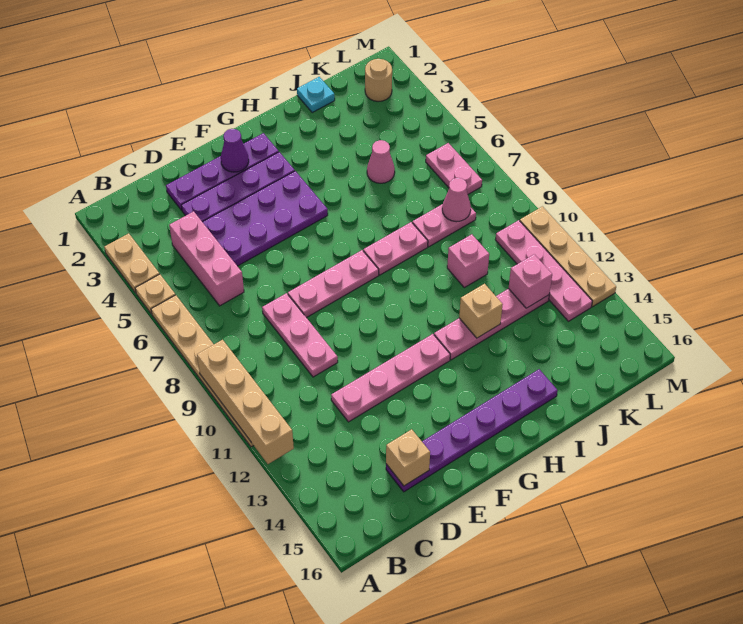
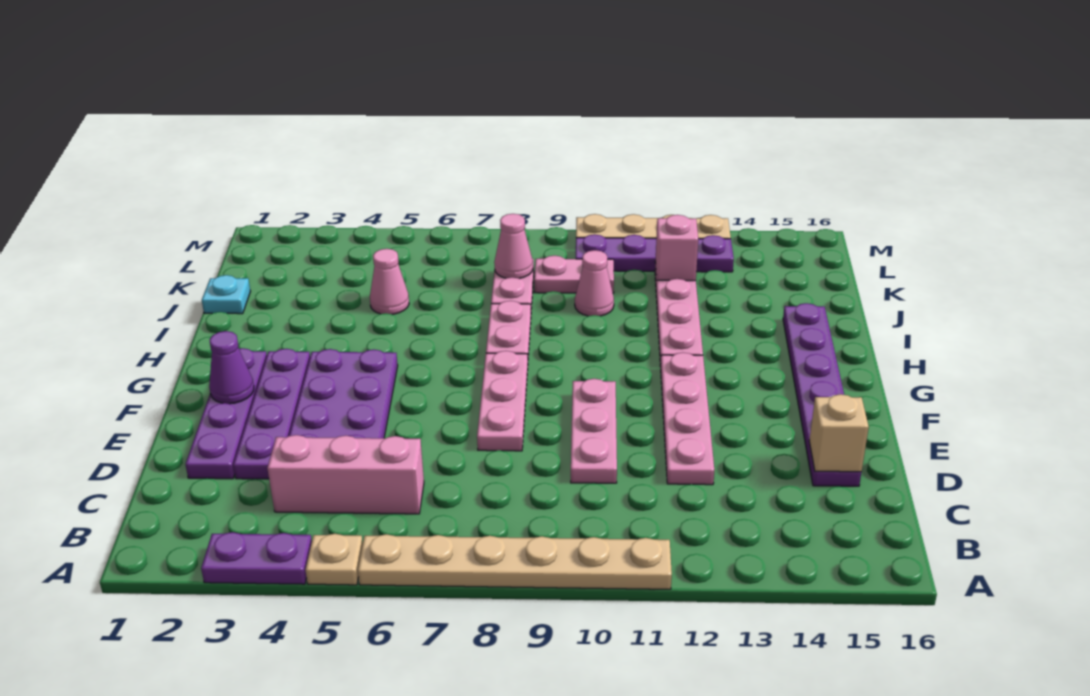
tan plate A3:A4 level 1 -> purple plate A3:A4 level 1
tan brick A9:A12 level 2 -> none
pink plate D8:D10 level 1 -> pink plate D10:F10 level 1
tan brick I12 level 2 -> none
pink brick J10 level 1 -> pink cone J10 level 1
tan round brick L2 level 1 -> none
pink plate L6:L7 level 1 -> pink plate K9:K10 level 1
pink plate L10:L13 level 1 -> purple plate L10:L13 level 1

